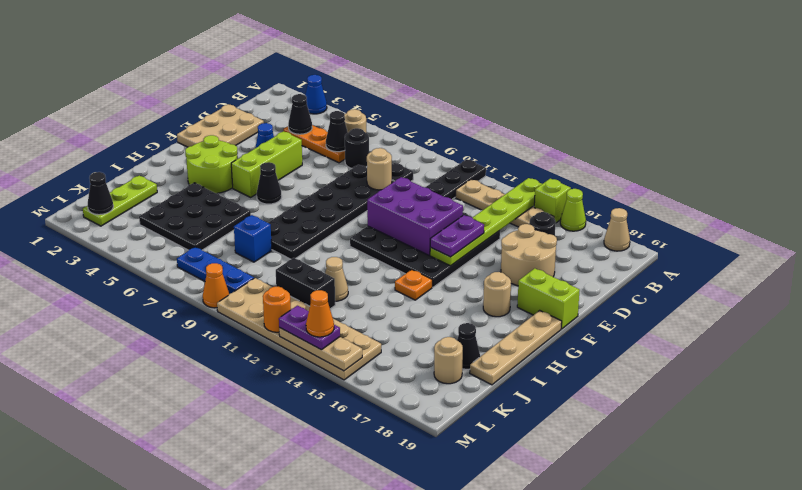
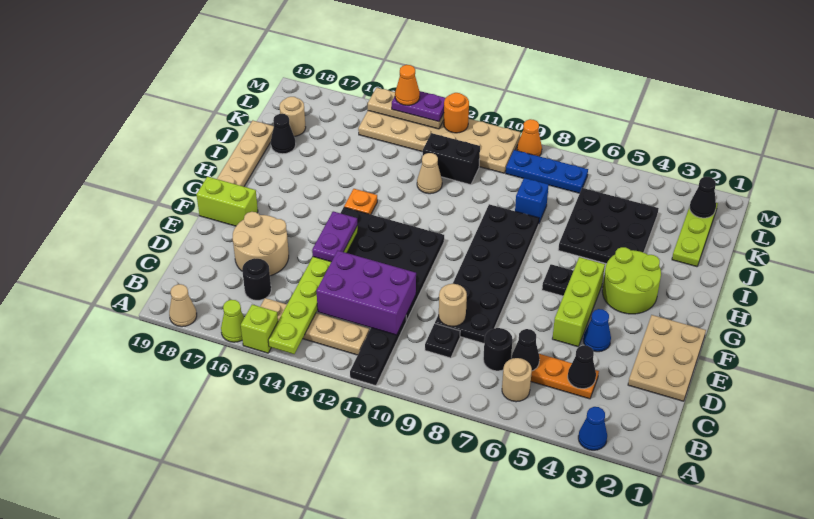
purple brick E11:F13 level 2 -> purple brick C11:D13 level 2
black cone G6 level 1 -> black plate G6 level 1
tan round brick G17 level 1 -> none

